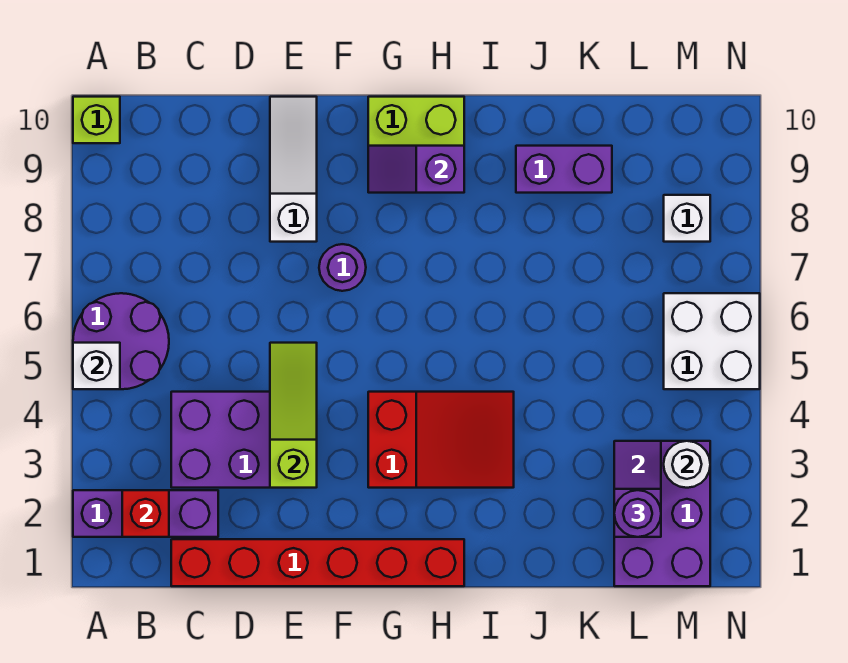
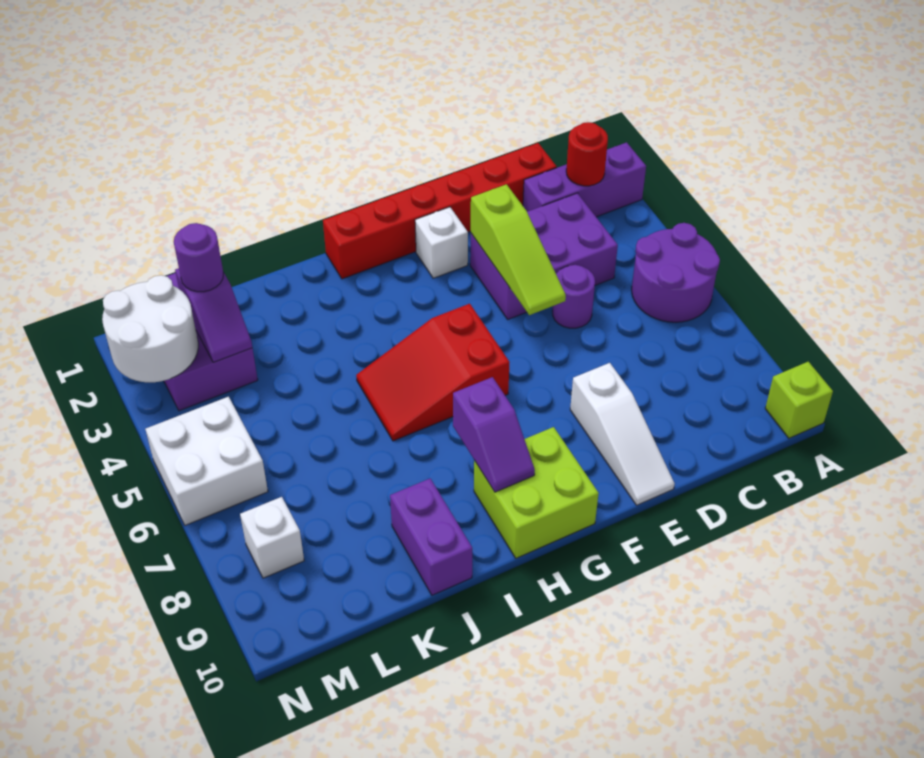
white brick A5 level 2 -> white brick F2 level 1
red brick B2 level 2 -> red round brick B2 level 2
purple round brick F7 level 1 -> purple round brick D5 level 1
red slope G3:I4 level 1 top G -> red slope G5:I6 level 1 top G
purple slope G9:H9 level 2 top H -> purple slope H8:H9 level 2 top 8
purple brick J9:K9 level 1 -> purple brick J9:J10 level 1
white round brick M3 level 2 -> white round brick M2:N3 level 2

